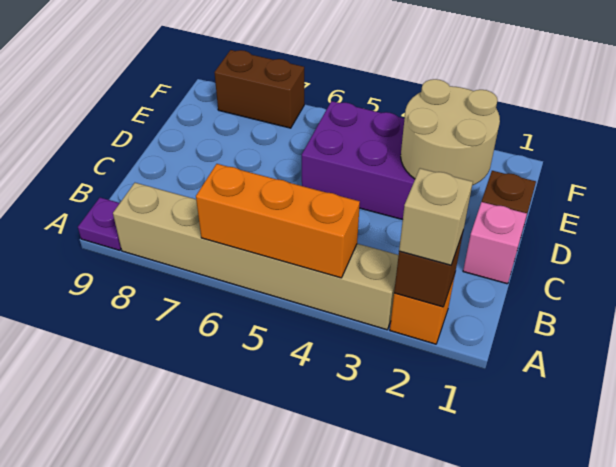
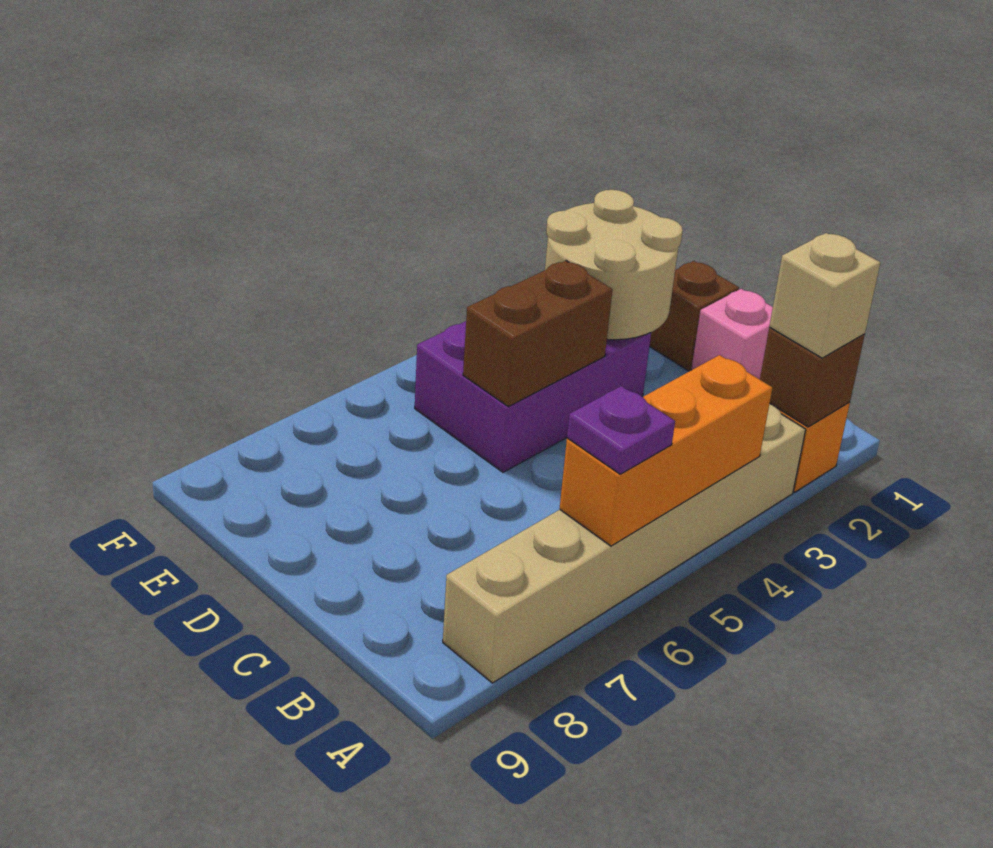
purple plate A9 level 1 -> purple plate A6 level 3
brown brick F7:F8 level 1 -> brown brick D4:D5 level 2

